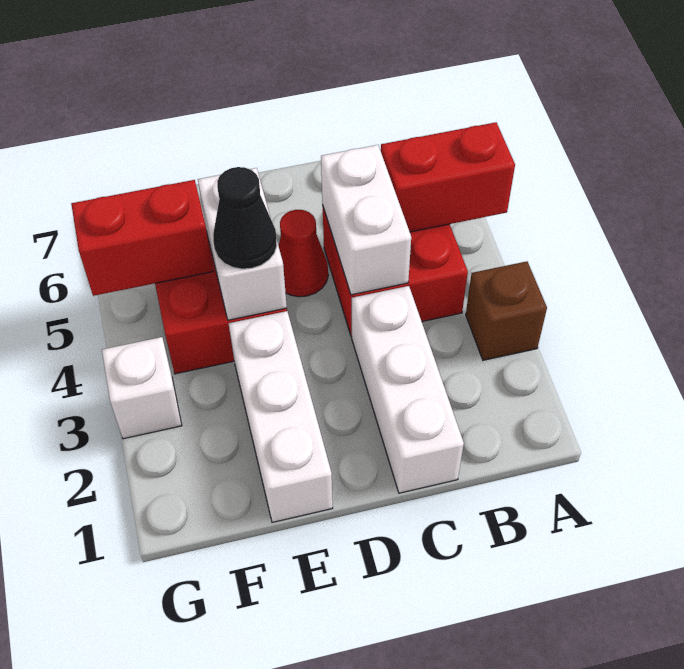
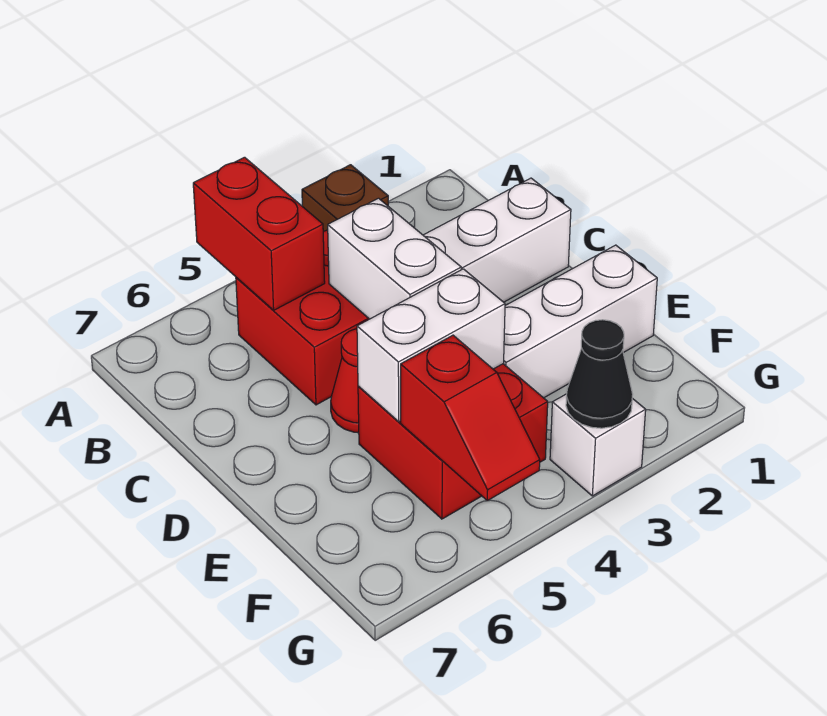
white brick C4:C5 level 2 -> white brick C4:D4 level 2
black cone E4 level 3 -> black cone G3 level 2
red brick F5:G5 level 2 -> red slope F5:G5 level 2 top F

